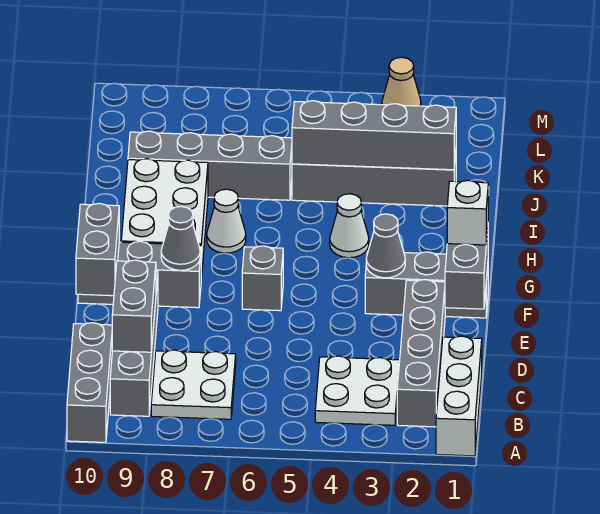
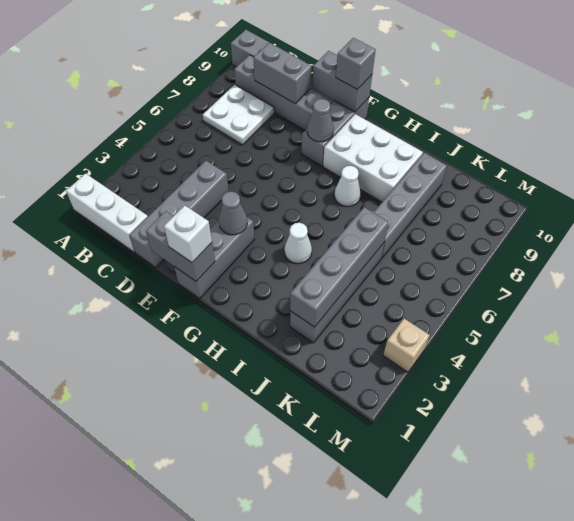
grey brick B2:E2 level 1 -> grey brick D1:D4 level 1
white plate B3:C4 level 1 -> none
grey brick F6 level 1 -> grey brick F10 level 3
tan cone M3 level 1 -> tan brick M3 level 1

